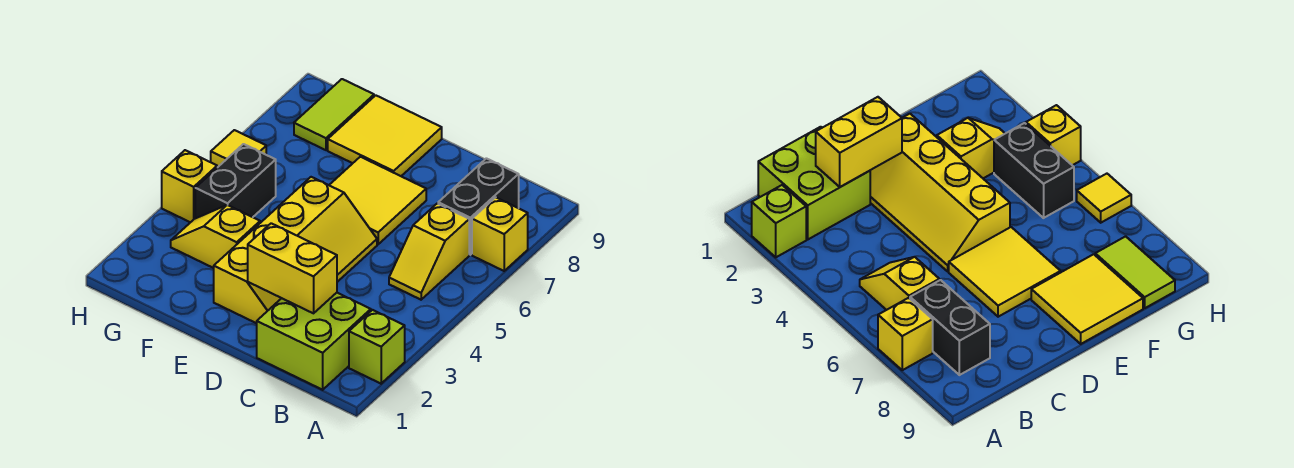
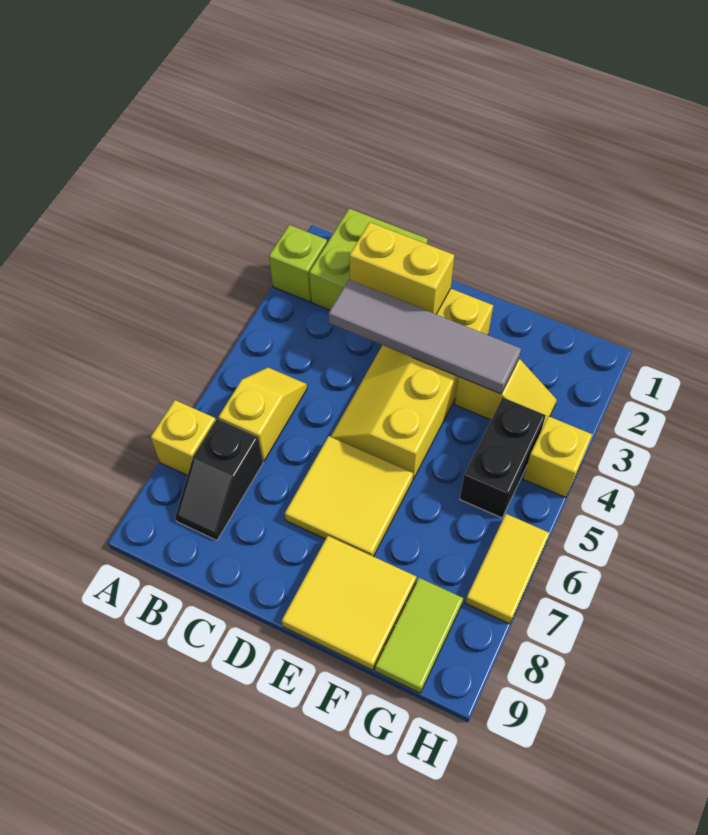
black brick B7:B8 level 1 -> black slope B7:B8 level 1 top 7
none -> grey tile C3:F3 level 2
yellow tile H6 level 1 -> yellow tile H6:H7 level 1

